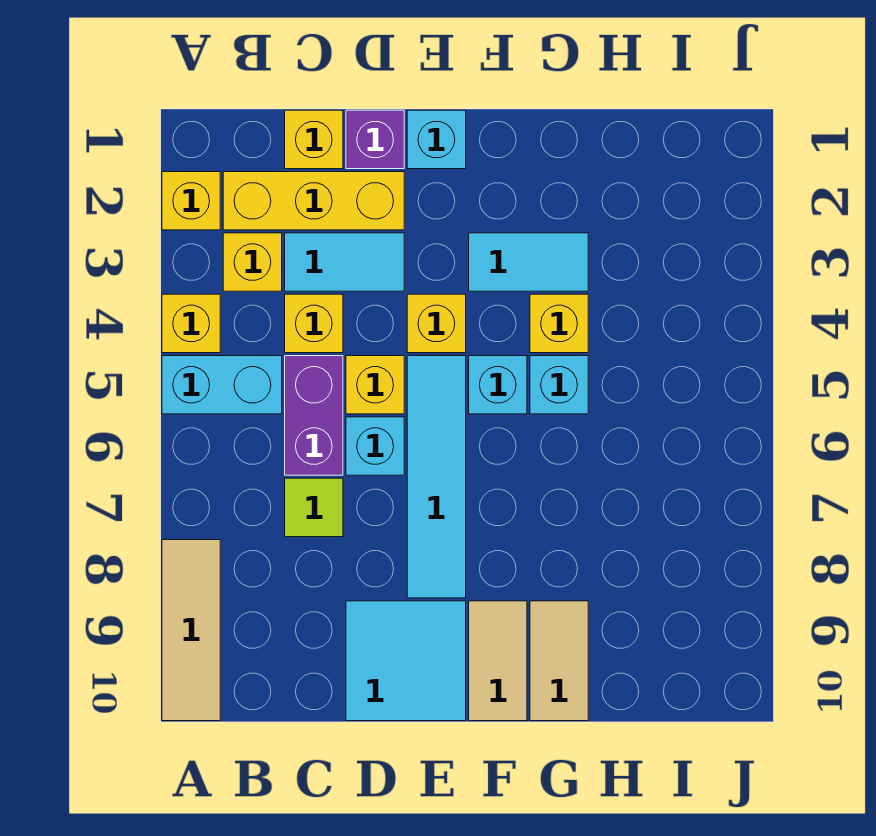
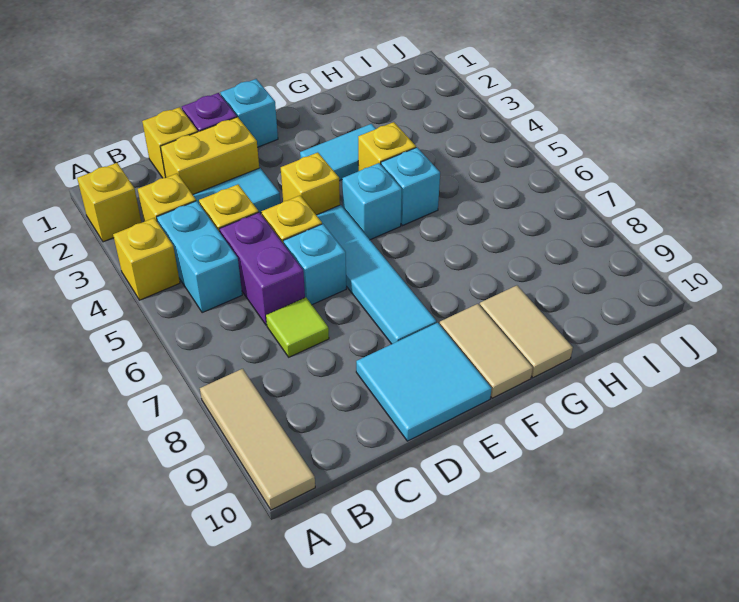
cyan brick A5:B5 level 1 -> cyan brick B4:B5 level 1
yellow brick B2:D2 level 1 -> yellow brick C2:D2 level 1

